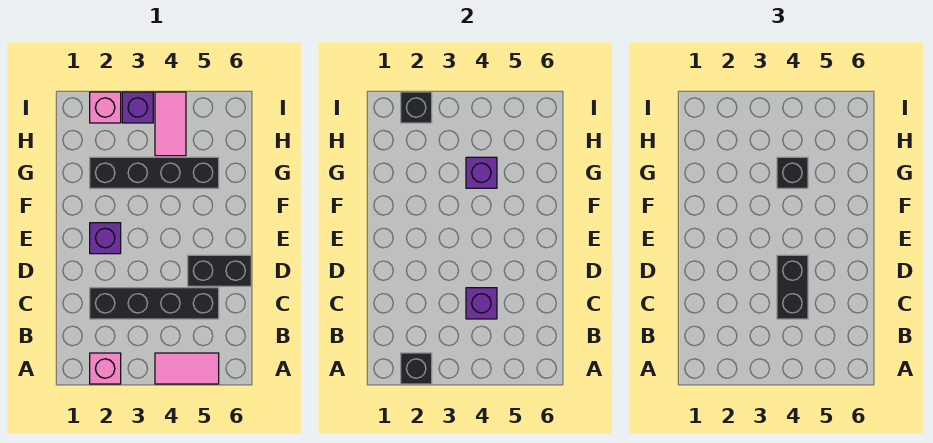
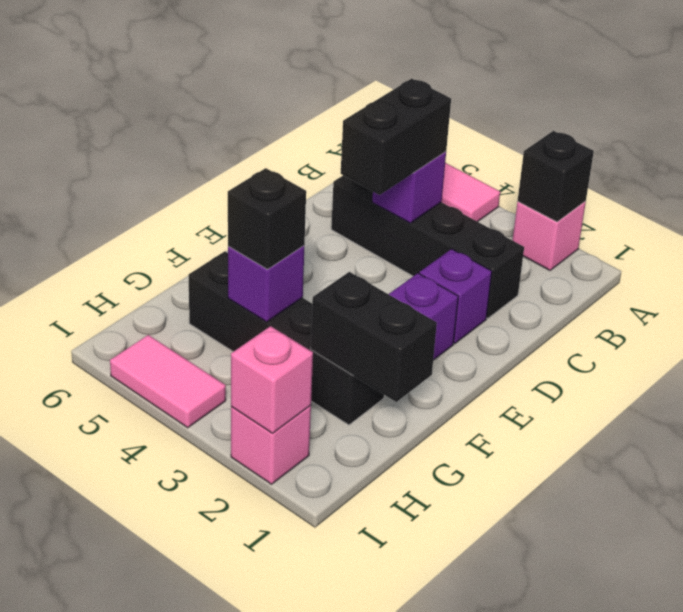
black brick D5:D6 level 1 -> black brick G1:G2 level 2
pink tile H4:I4 level 1 -> pink tile I4:I5 level 1
black brick I2 level 2 -> pink brick I2 level 2
purple brick I3 level 1 -> purple brick D2 level 1

